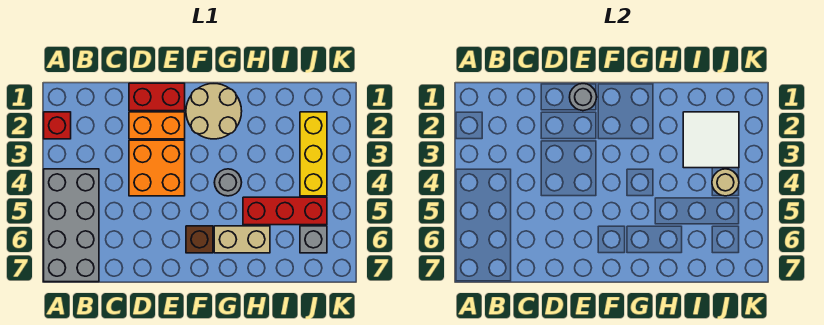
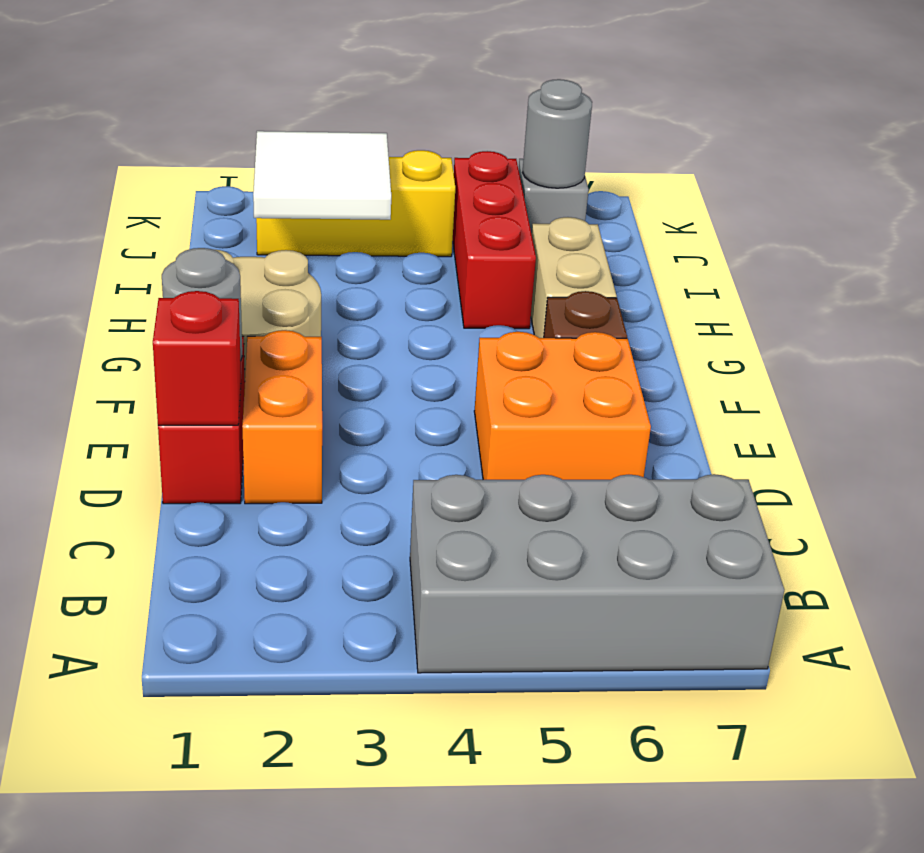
red brick A2 level 1 -> red brick D1 level 2
orange brick D3:E4 level 1 -> orange brick D5:E6 level 1
grey round brick G4 level 1 -> grey round brick J6 level 2
tan round brick J4 level 2 -> none

